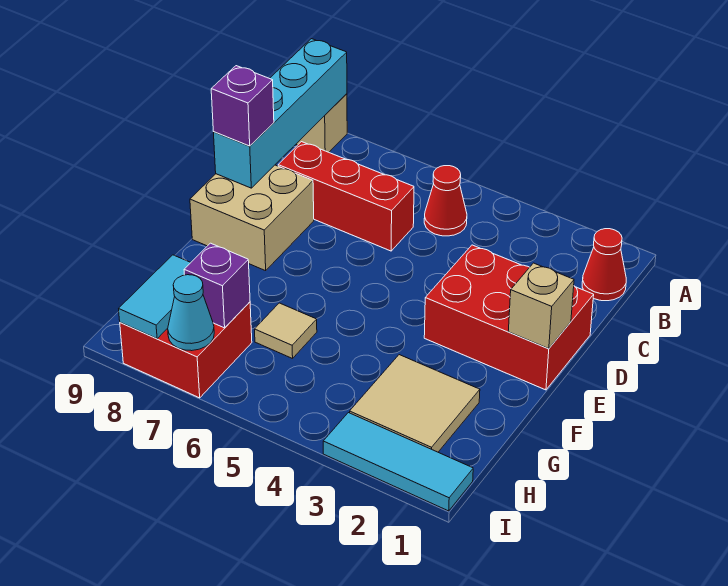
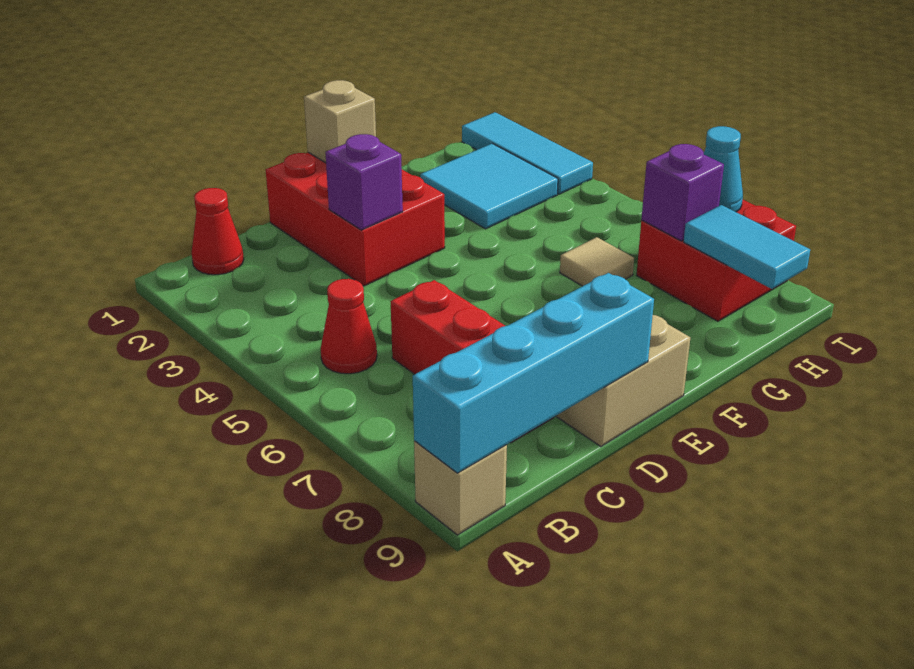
purple brick D9 level 3 -> purple brick D3 level 2
tan tile G2:H3 level 1 -> cyan tile G2:H3 level 1
cyan tile H8:I8 level 2 -> cyan tile H8:H9 level 2

